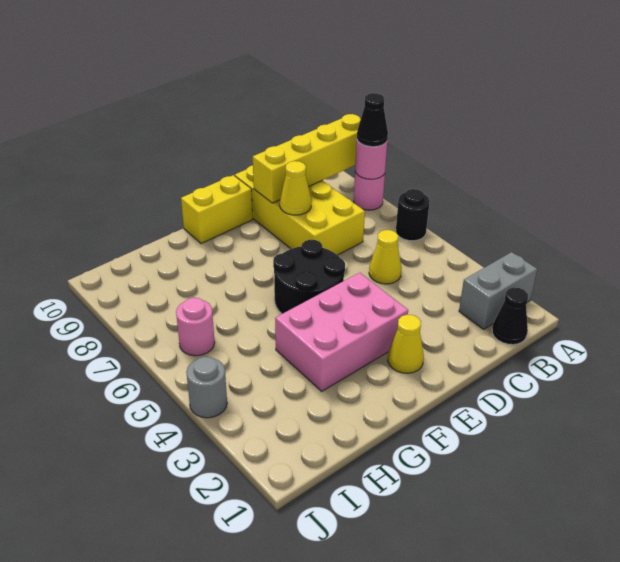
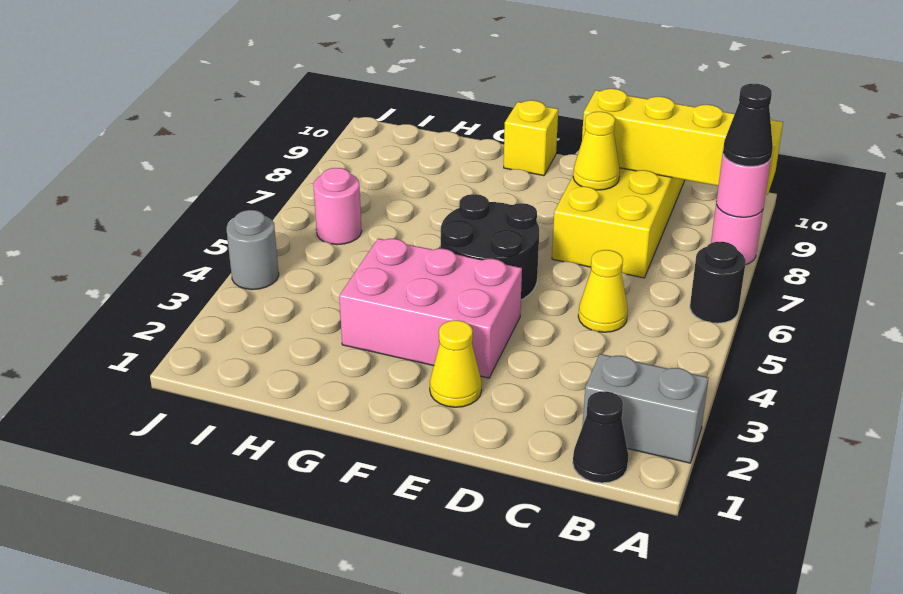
yellow brick E10:F10 level 1 -> yellow brick F10 level 1

